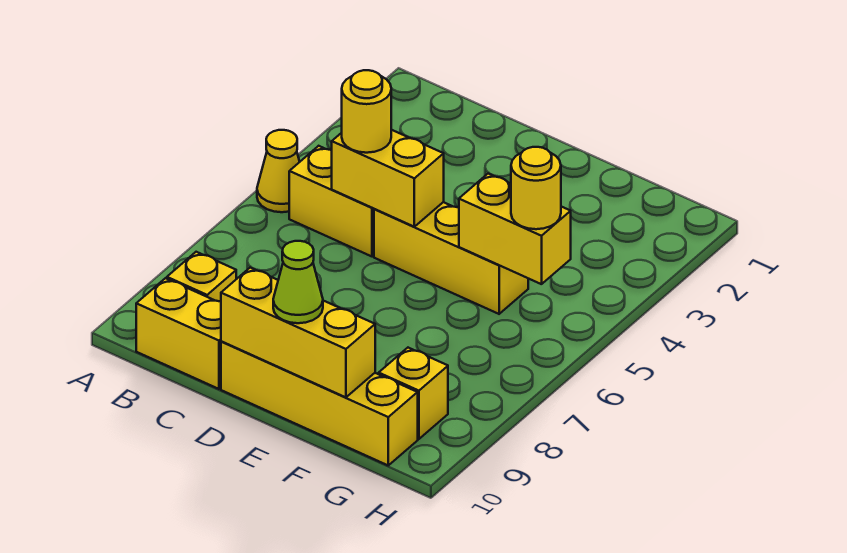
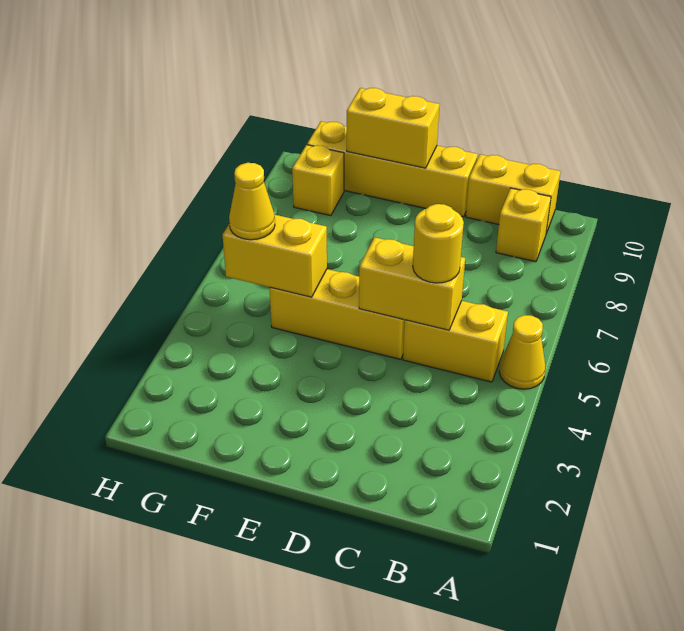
yellow brick D10:F10 level 2 -> yellow brick E10:F10 level 2
lime cone E10 level 3 -> none
yellow round brick G5 level 3 -> yellow cone G5 level 3

